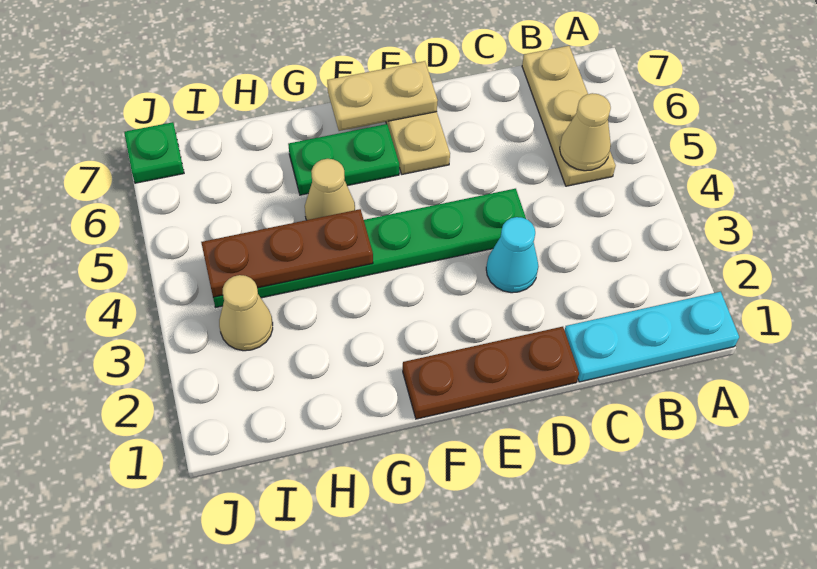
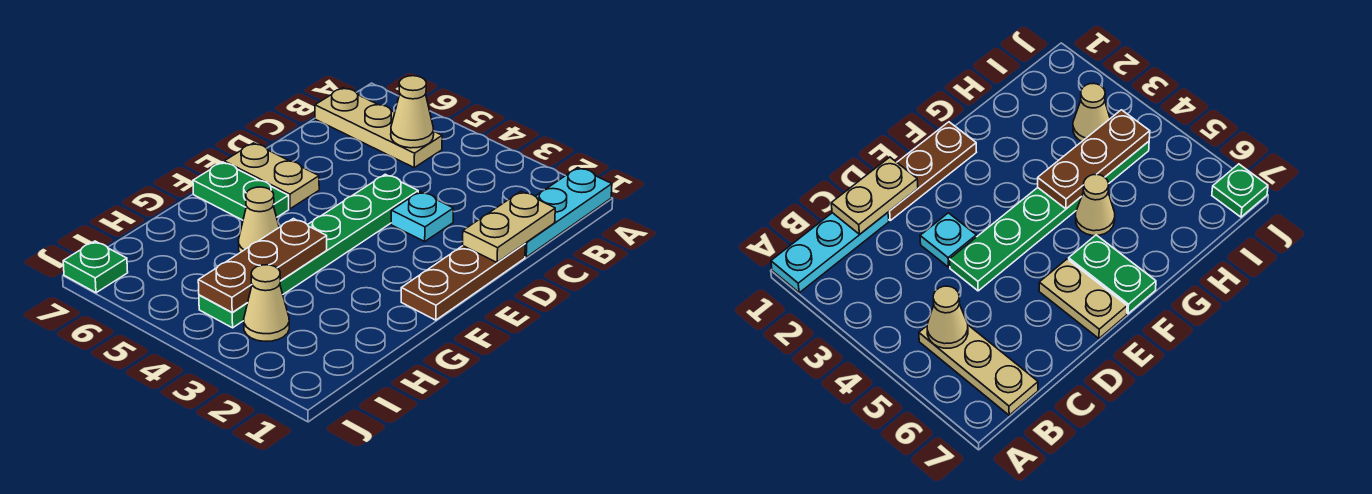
cyan cone D3 level 1 -> cyan plate D3 level 1
tan plate E7:F7 level 2 -> tan plate C1:D1 level 2
green plate F6:G6 level 1 -> green plate F6:F7 level 1

